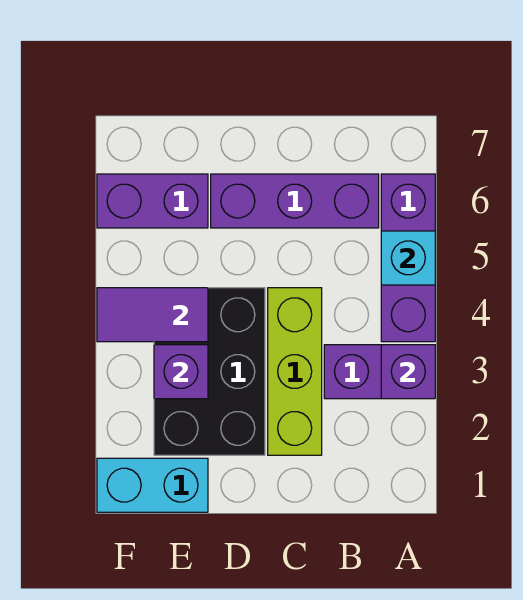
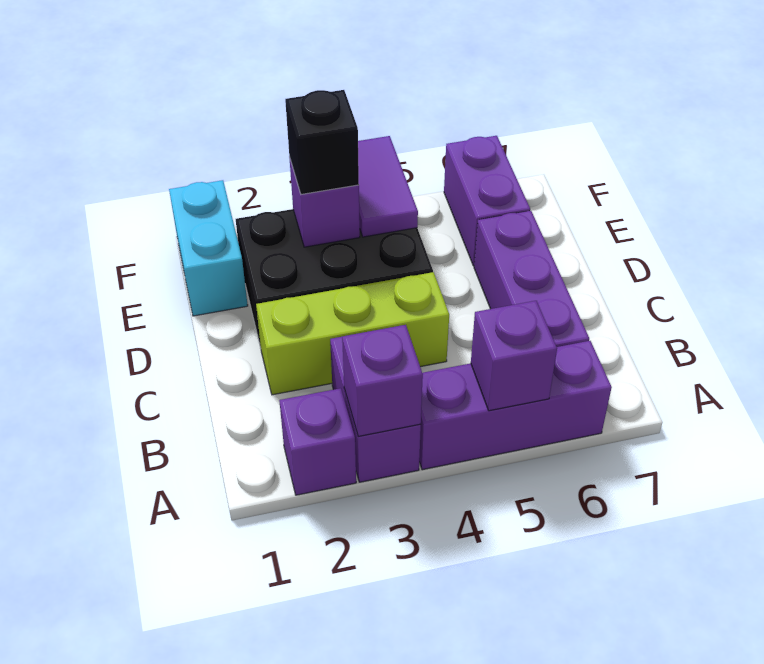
none -> purple brick A2 level 1
cyan brick A5 level 2 -> purple brick A5 level 2
none -> black brick E3 level 3

